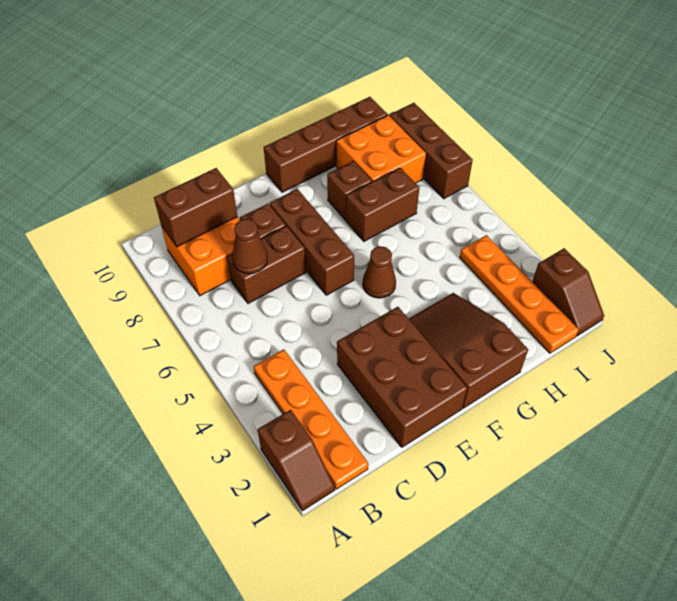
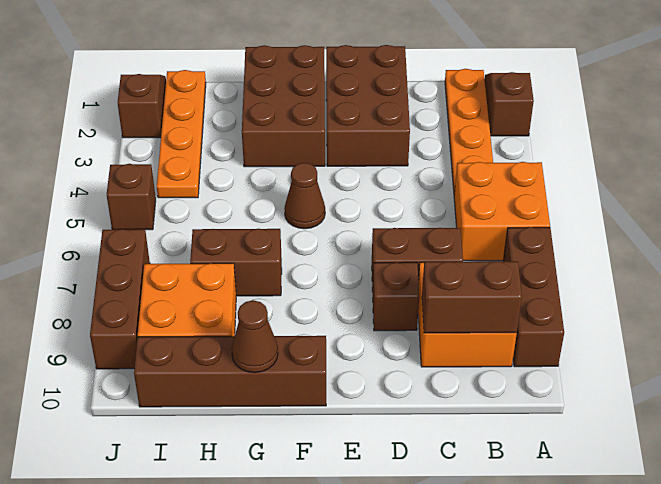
none -> orange brick A5:B6 level 1
brown cone C7 level 2 -> brown cone G10 level 2
brown brick E6:E8 level 1 -> brown brick A7:A9 level 1
brown slope F1:G3 level 1 top 1 -> brown brick F1:G3 level 1
brown brick G8 level 1 -> brown brick J5 level 1

